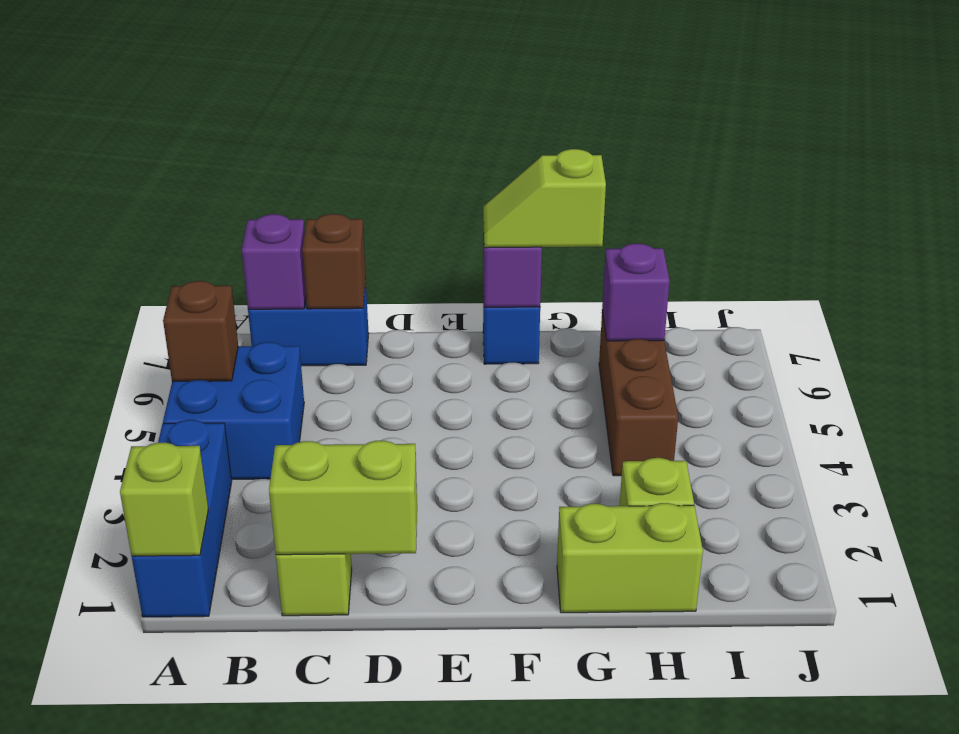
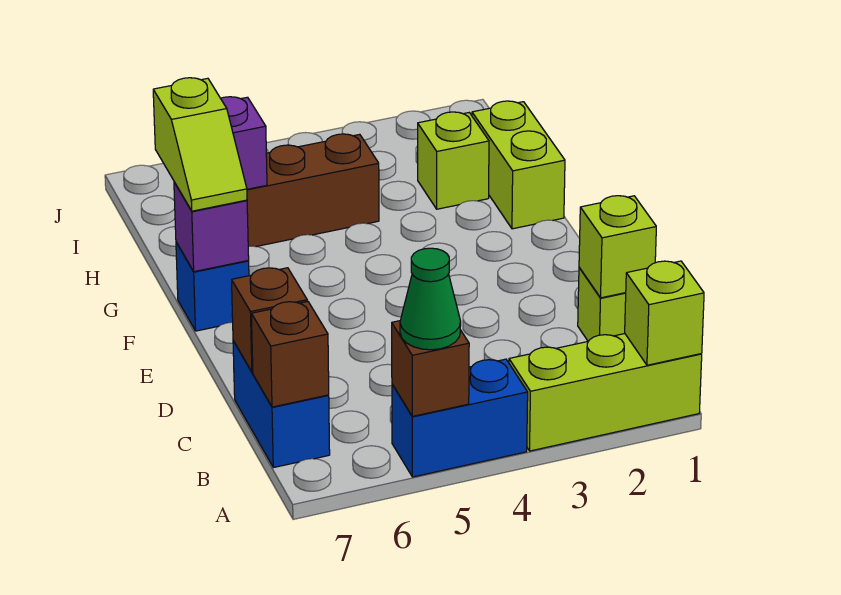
blue brick A1:A3 level 1 -> lime brick A1:A3 level 1
blue brick A4:B5 level 1 -> blue brick A4:A5 level 1
none -> green cone A5 level 3
purple brick B7 level 2 -> brown brick B7 level 2
lime brick C1:D1 level 2 -> lime brick C1 level 2

